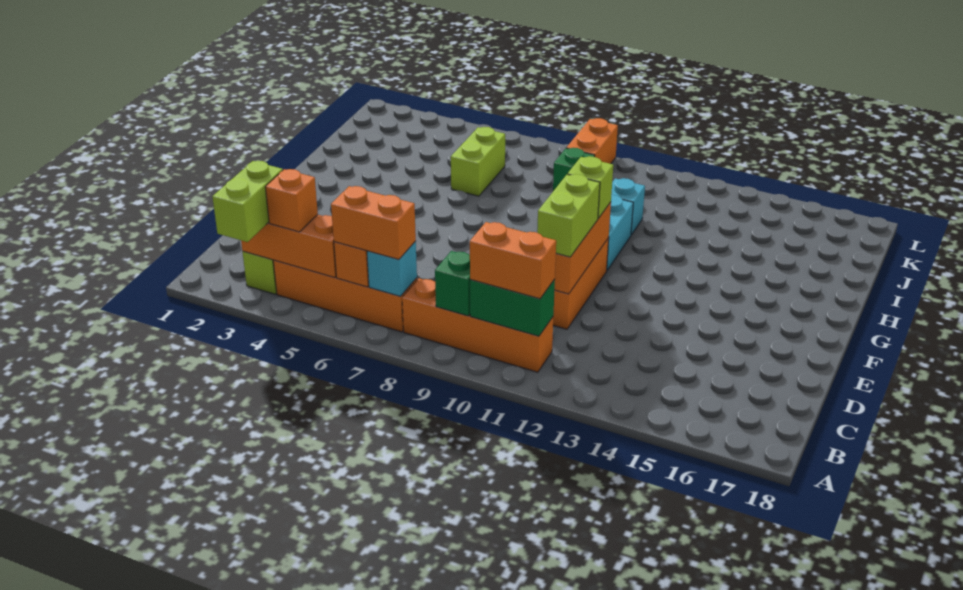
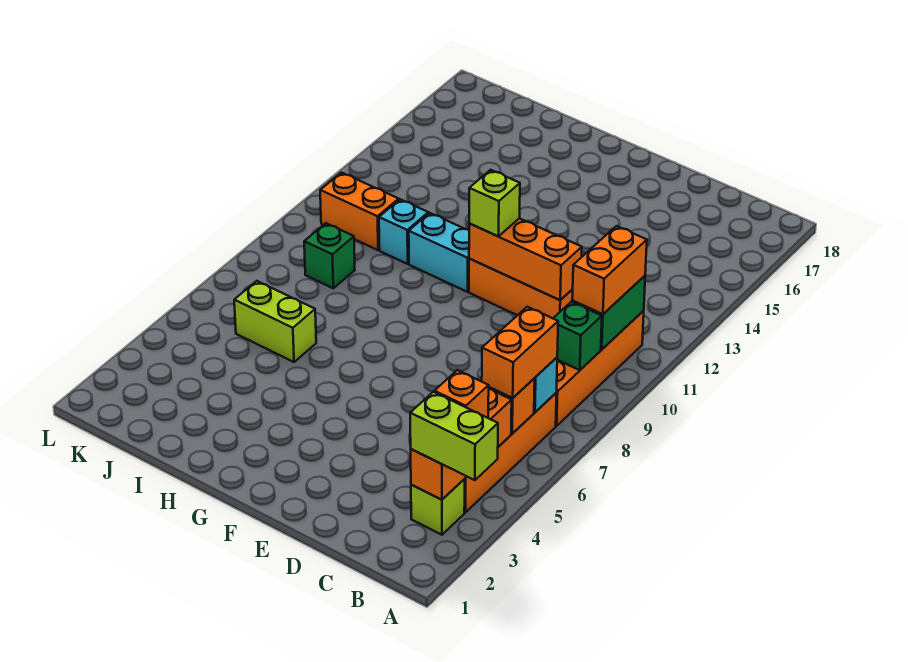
lime brick D11:E11 level 3 -> none
orange brick K9:L9 level 1 -> orange brick J11:K11 level 1

